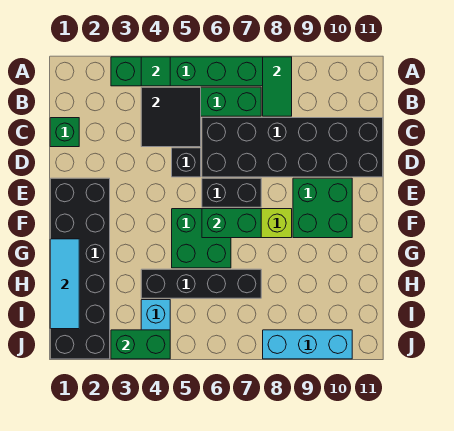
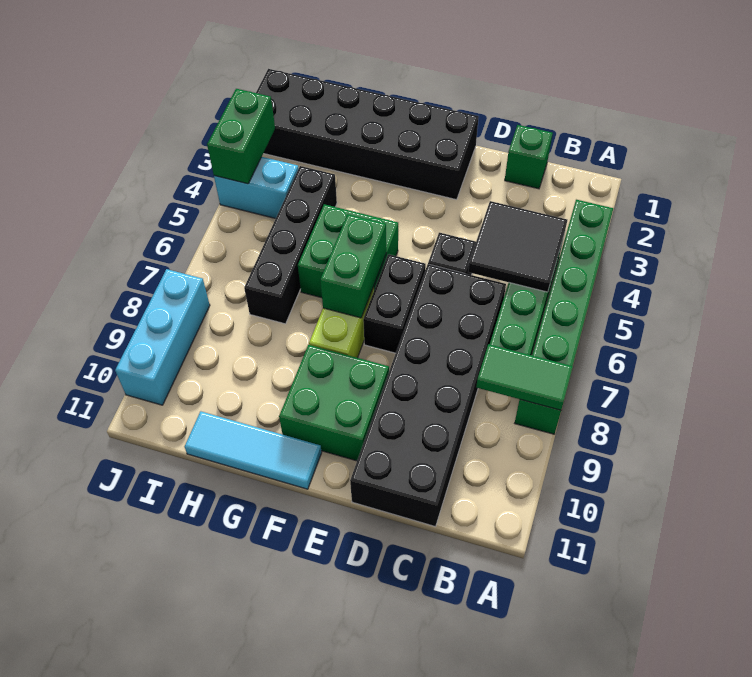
green tile A4 level 2 -> none
cyan tile G1:I1 level 2 -> cyan tile F11:H11 level 1

